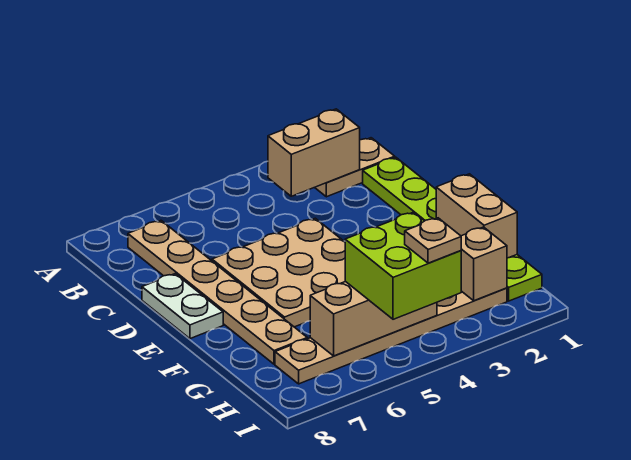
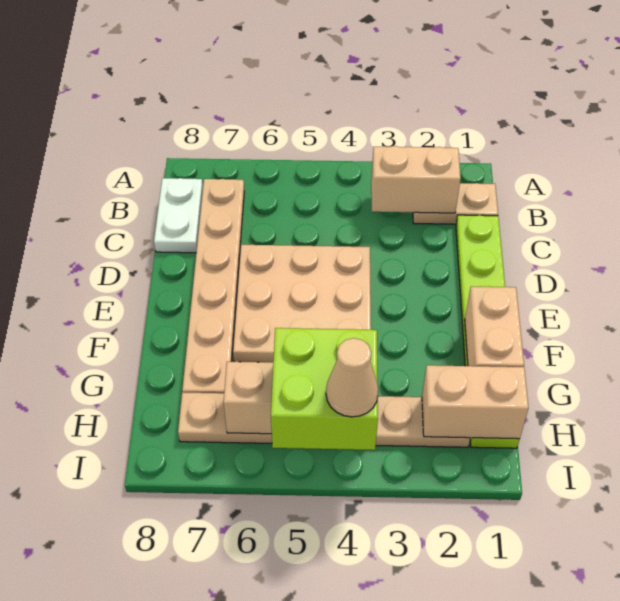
white plate D8:E8 level 1 -> white plate B8:C8 level 1
tan brick H2 level 2 -> tan brick H1:H2 level 2
tan plate I4 level 4 -> tan cone I4 level 4

